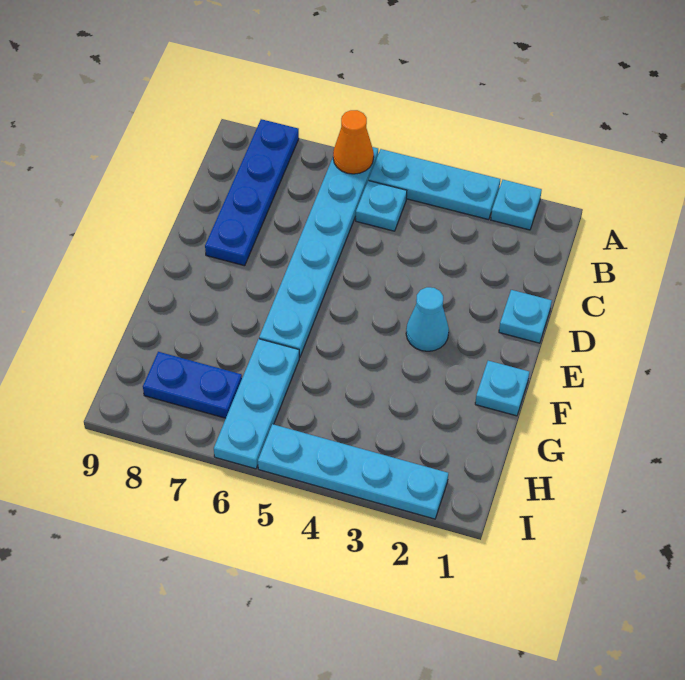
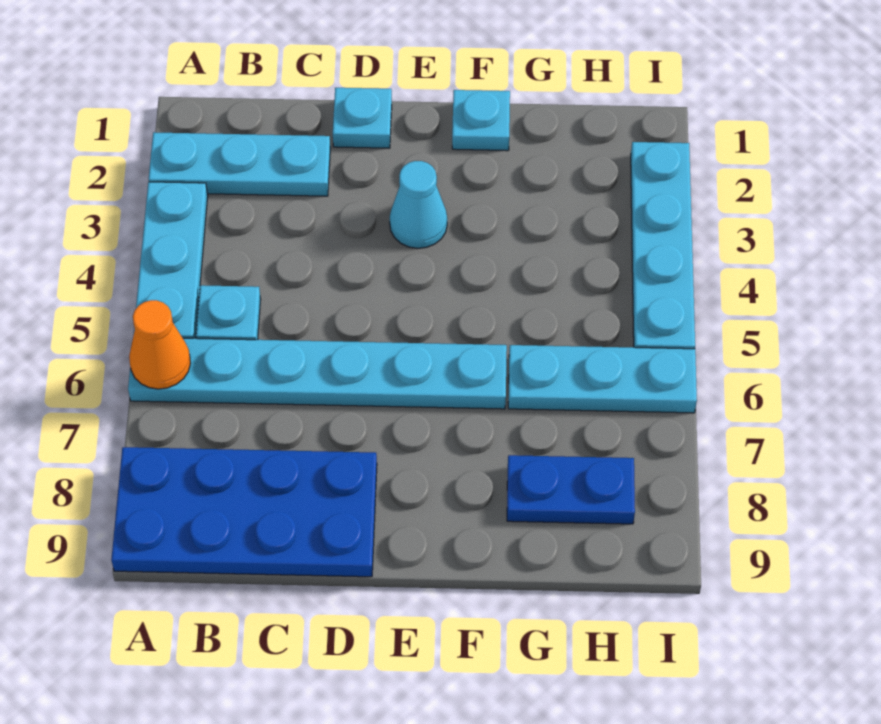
cyan plate A2 level 1 -> cyan plate A2:C2 level 1
blue plate A8:D8 level 1 -> blue plate A8:D9 level 1
blue plate H7:H8 level 1 -> blue plate G8:H8 level 1

